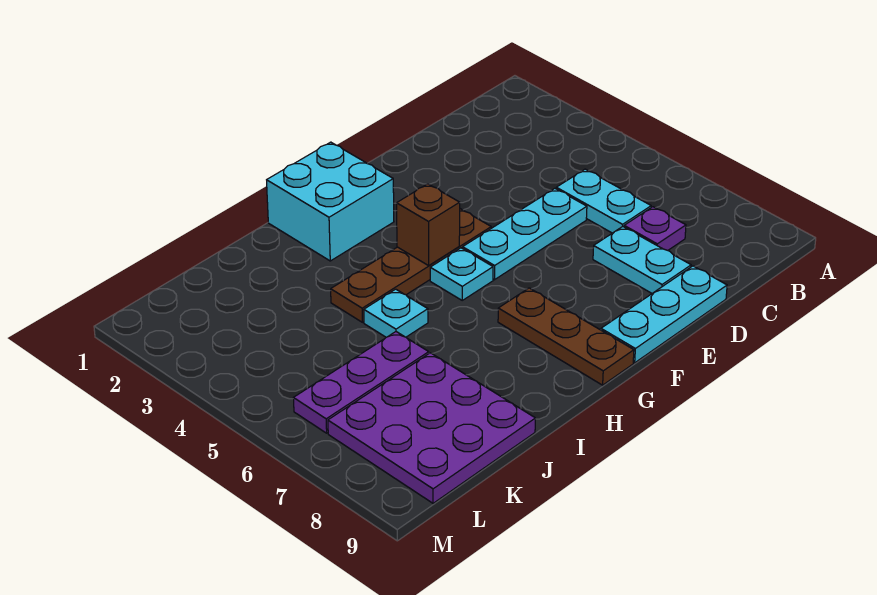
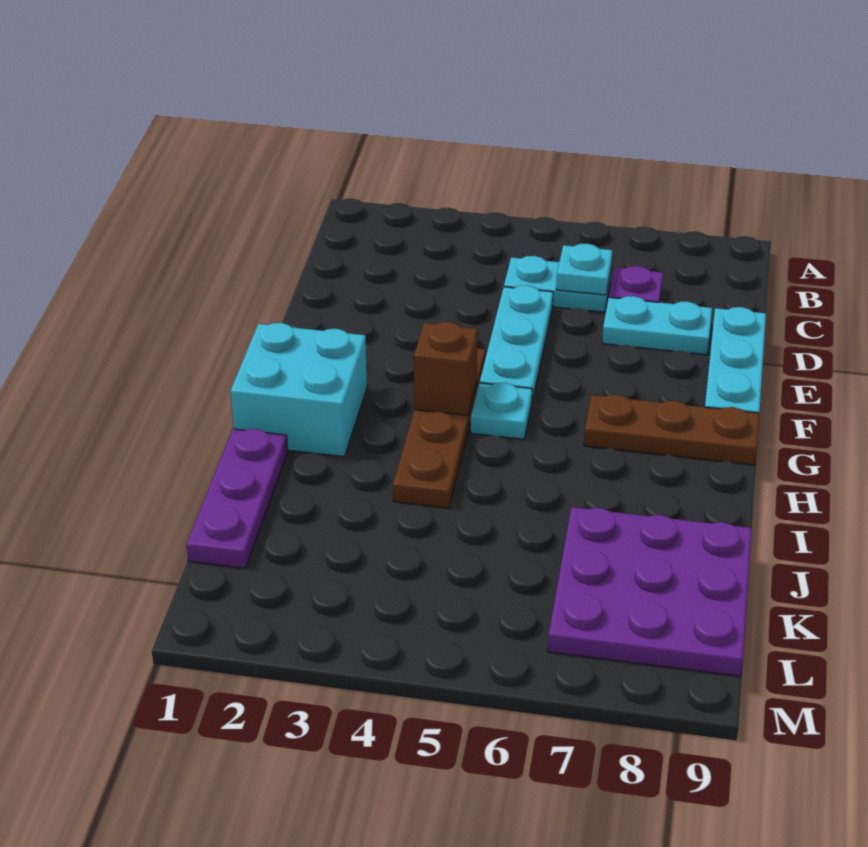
cyan plate I5 level 1 -> cyan plate C6 level 2
purple plate J6:L6 level 1 -> purple plate I1:K1 level 1

